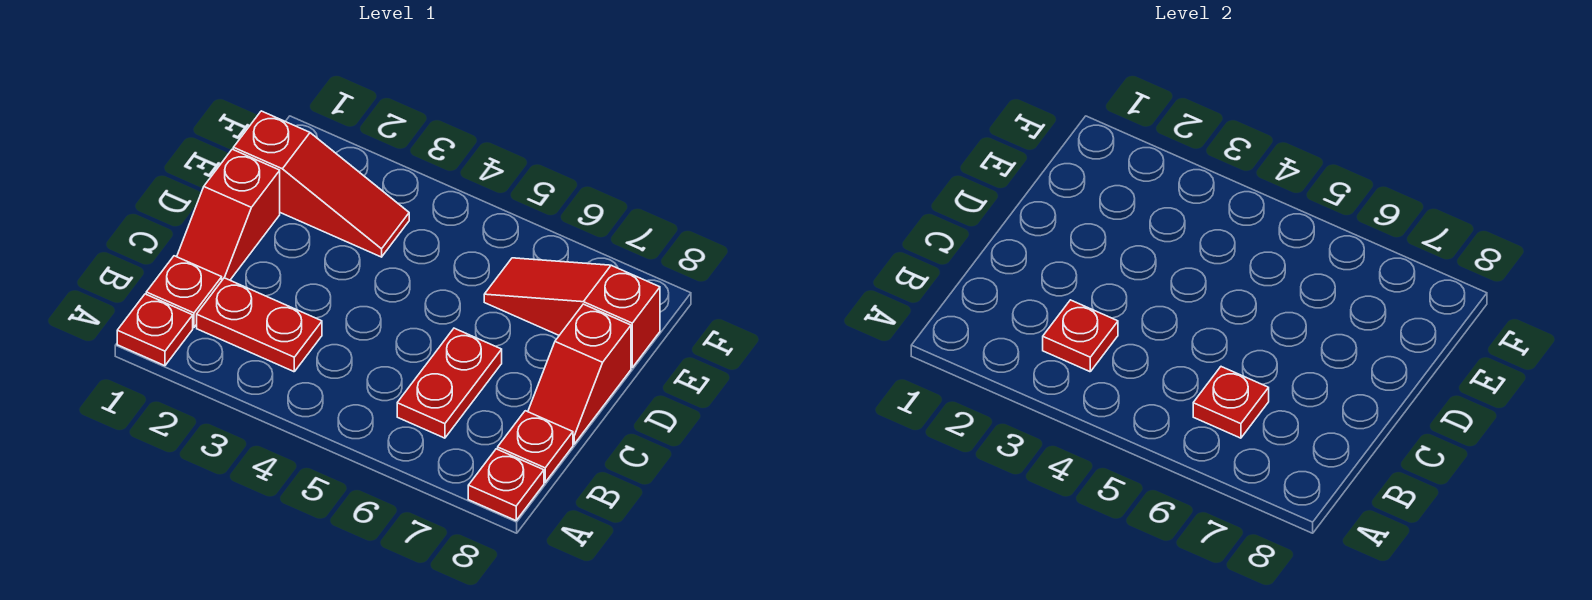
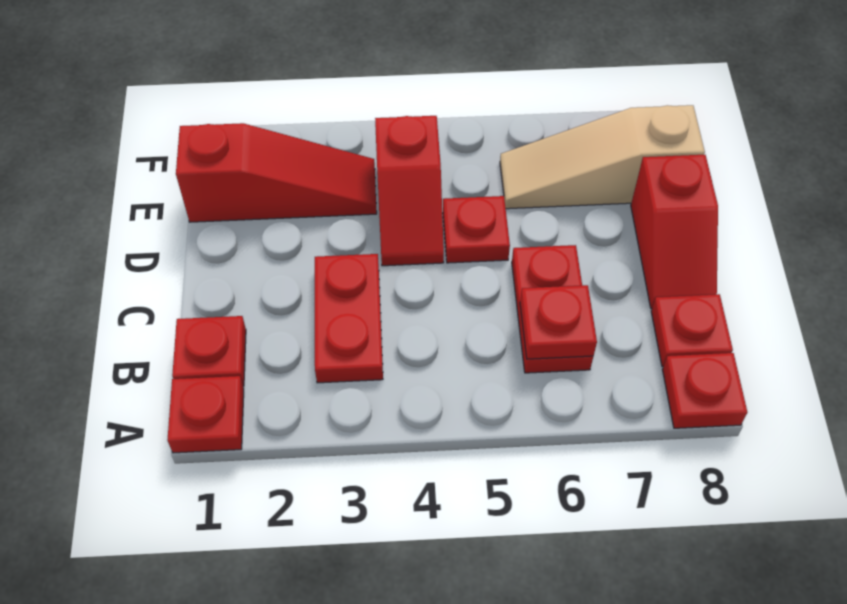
red plate B2:B3 level 1 -> red plate B3:C3 level 1
red plate B3 level 2 -> red plate D5 level 1
red slope C1:D1 level 1 top D -> red slope D4:E4 level 1 top E
red slope E6:E8 level 1 top 8 -> tan slope E6:E8 level 1 top 8

